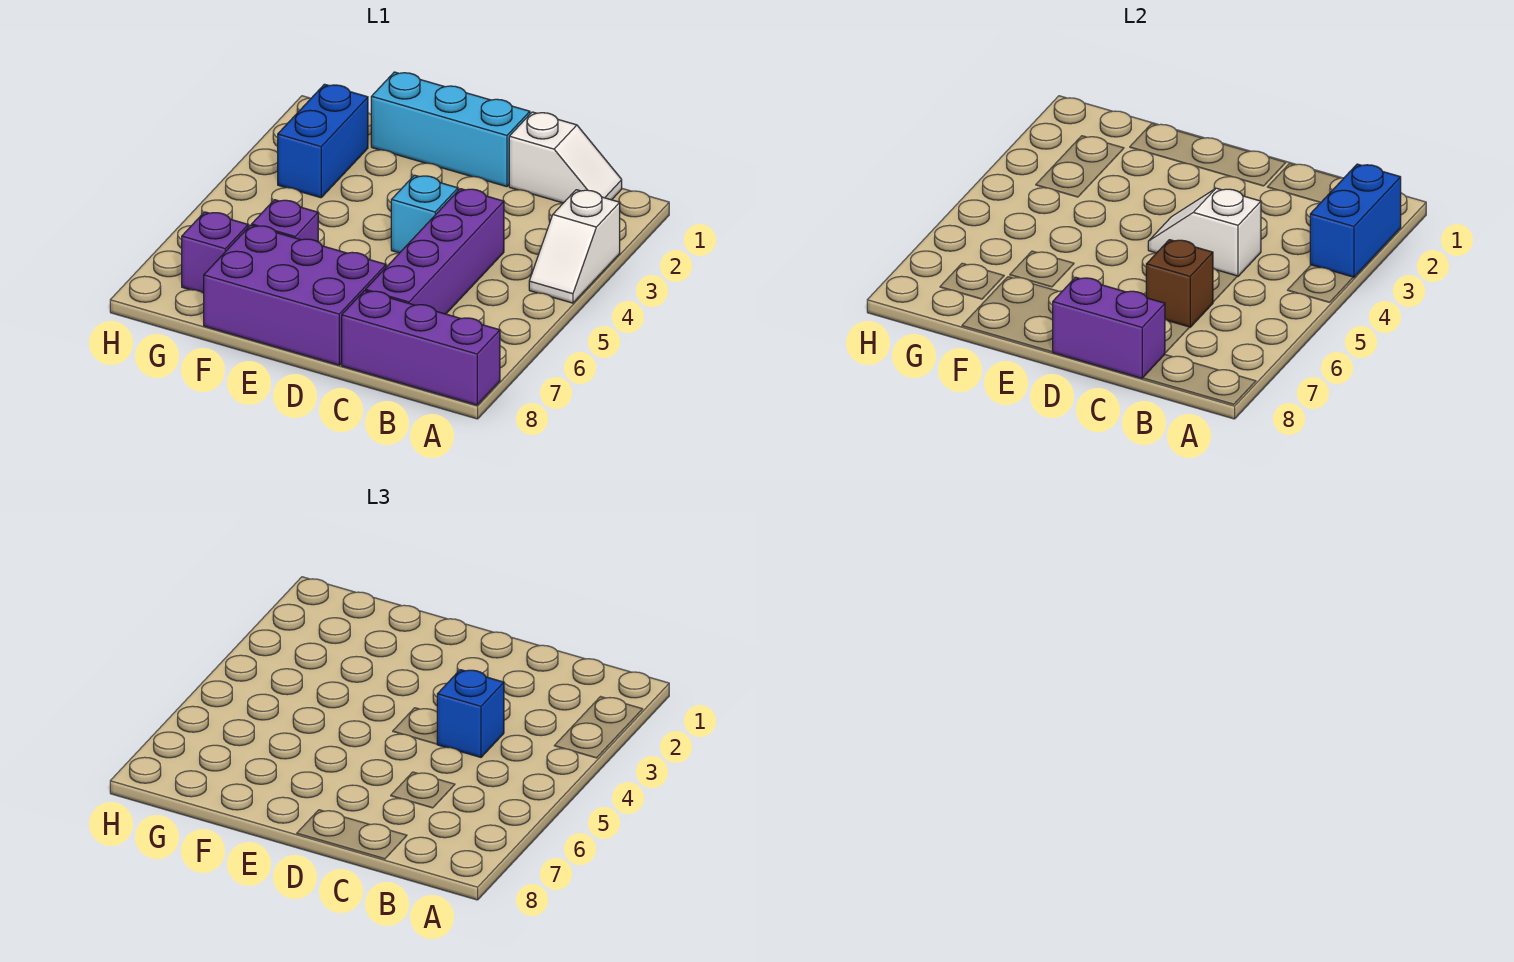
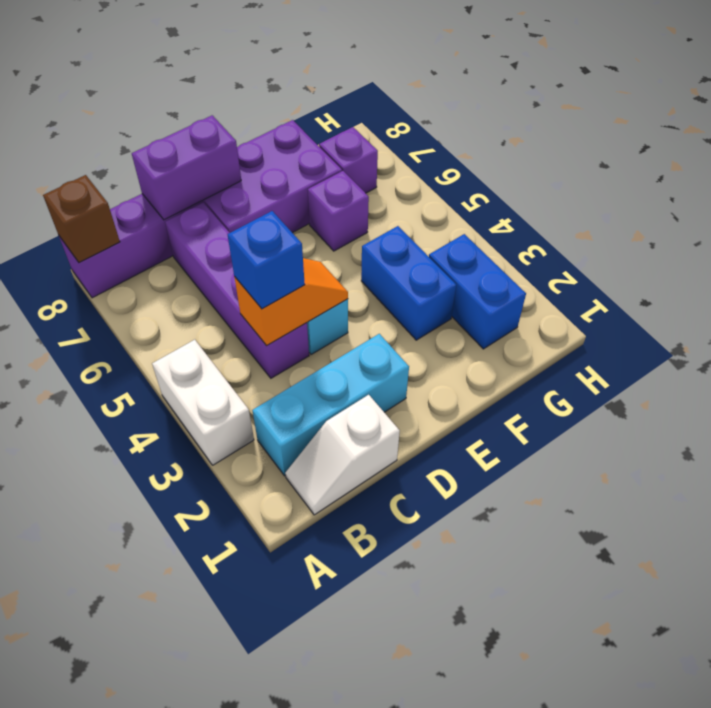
blue brick A2:A3 level 2 -> blue brick F3:F4 level 1
white slope A3:A4 level 1 top 3 -> white brick A3:A4 level 1
white slope C4:D4 level 2 top C -> orange slope C4:D4 level 2 top C
brown brick C6 level 2 -> brown brick A8 level 2
cyan brick D1:F1 level 1 -> cyan brick B2:D2 level 1

